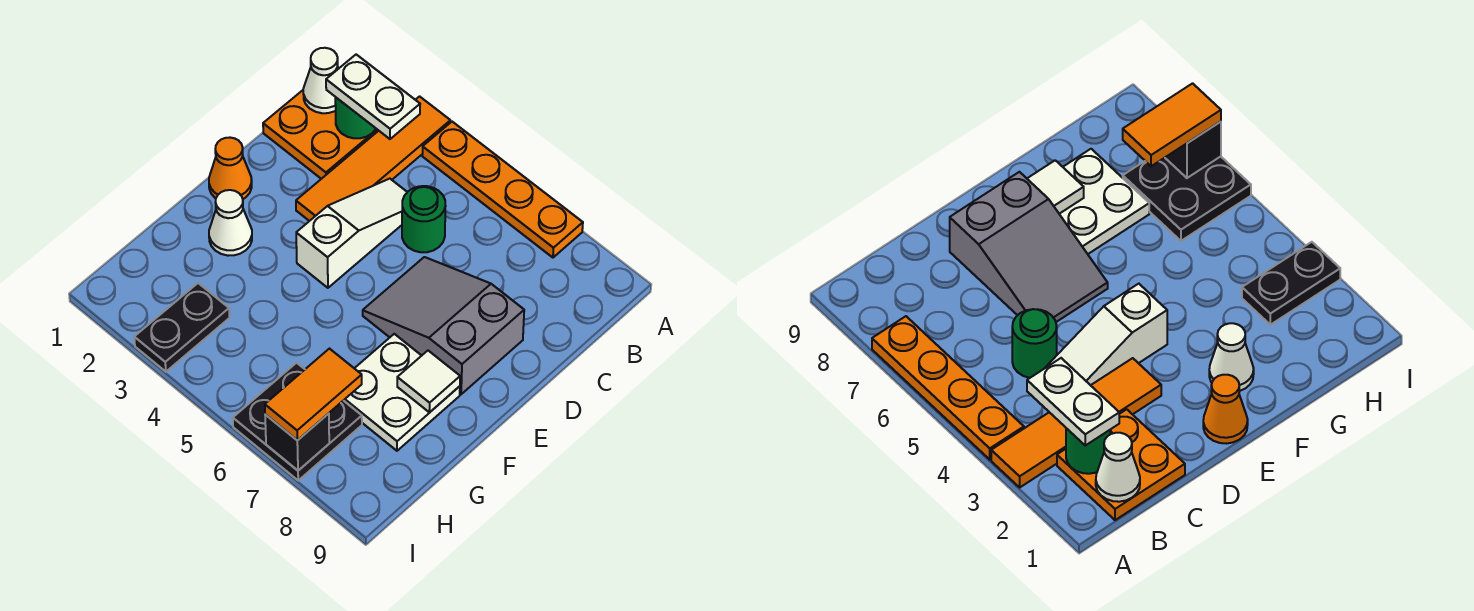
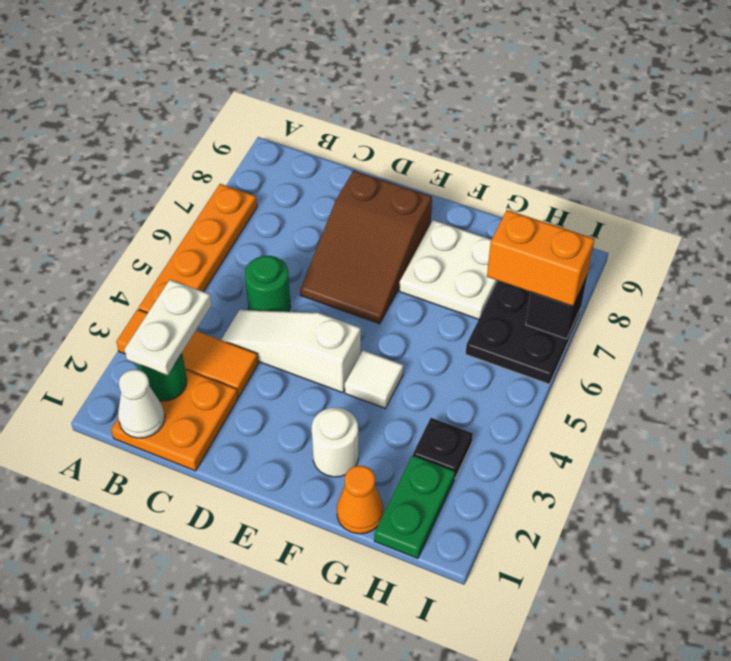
orange tile A3:D3 level 1 -> orange tile A3:C3 level 1
grey slope D6:E8 level 1 top 8 -> brown slope D6:E8 level 1 top 8
orange cone E1 level 1 -> orange cone G1 level 1
white cone F2 level 1 -> white round brick F2 level 1
white tile F8 level 2 -> white tile F4 level 1
none -> green plate H1:H2 level 1
black plate H3:I3 level 1 -> black plate H3 level 1
orange tile H7:I7 level 3 -> orange brick H7:I7 level 3

